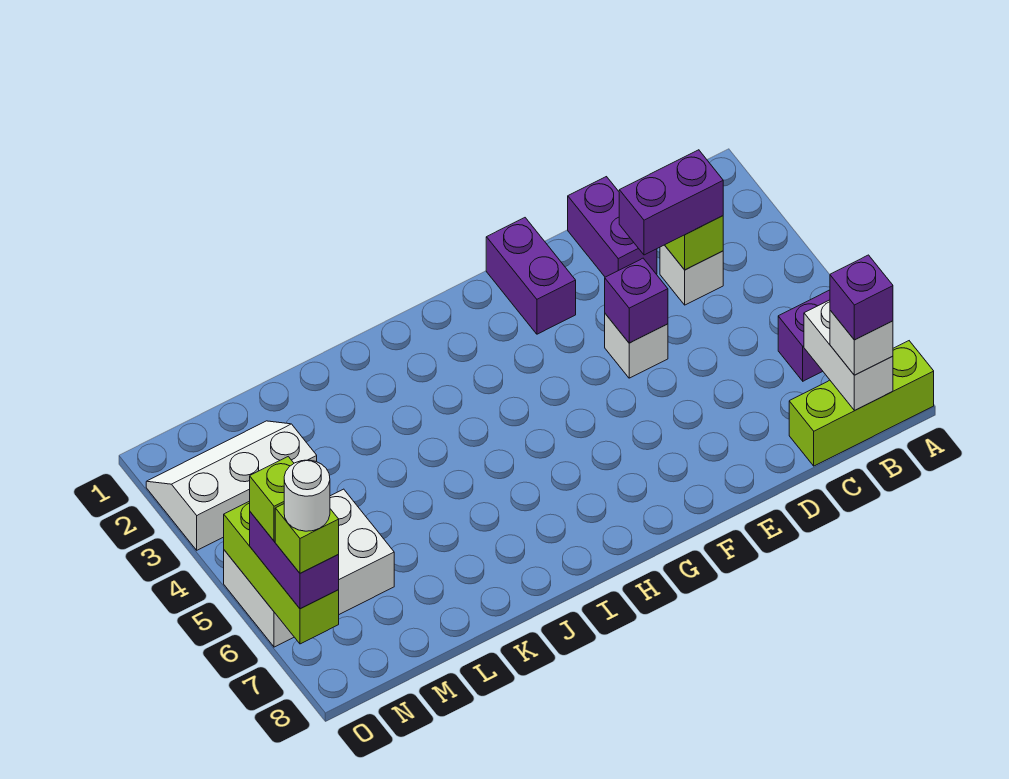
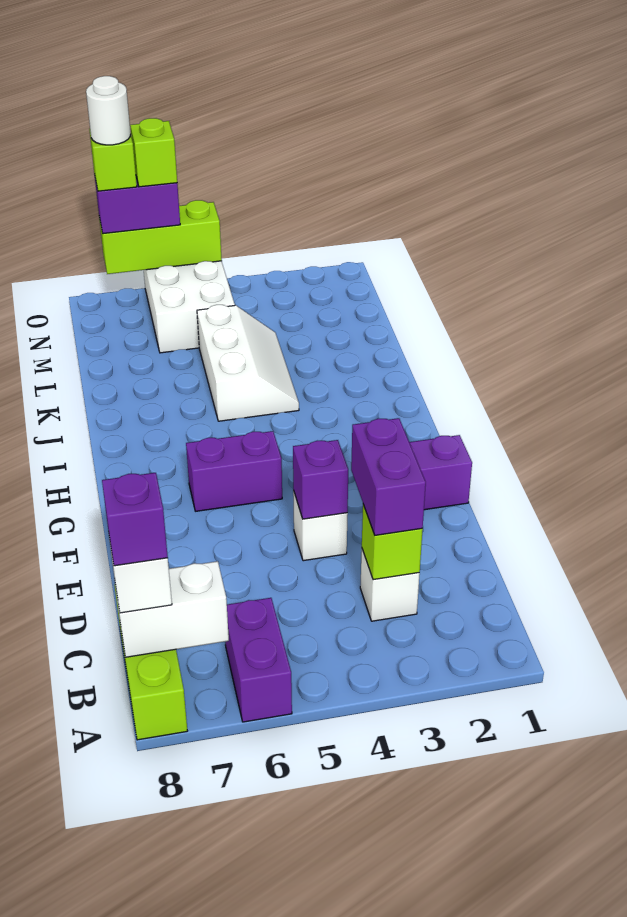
purple brick D1:D2 level 1 -> purple brick G5:G6 level 1
white slope M2:O3 level 1 top 3 -> white slope J4:L5 level 1 top 5

